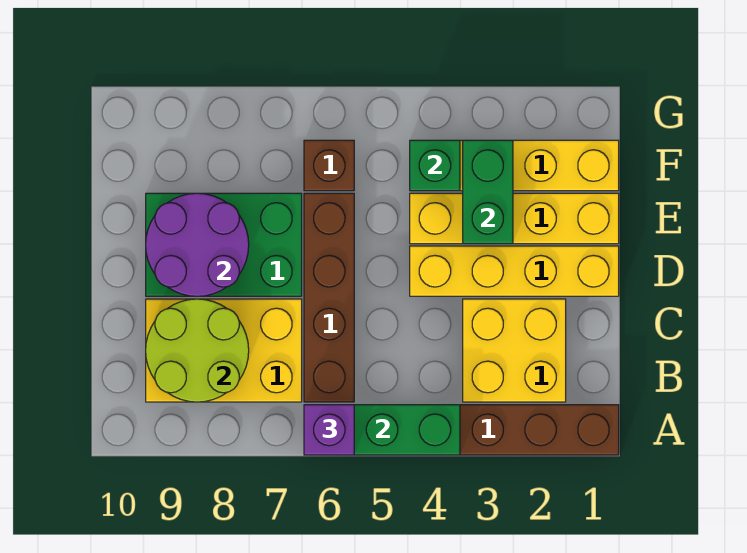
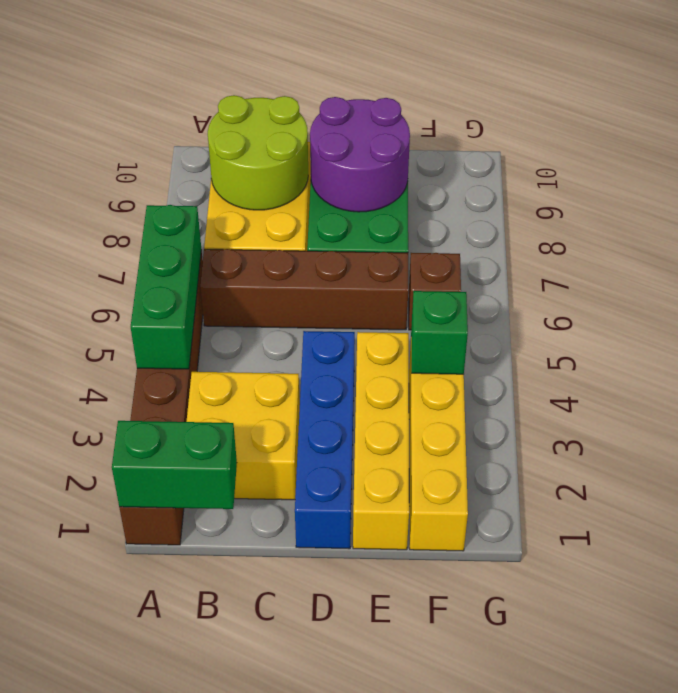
purple brick A6 level 3 -> none
yellow brick D1:D4 level 1 -> blue brick D1:D4 level 1
green brick E3:F3 level 2 -> green brick A1:B1 level 2

